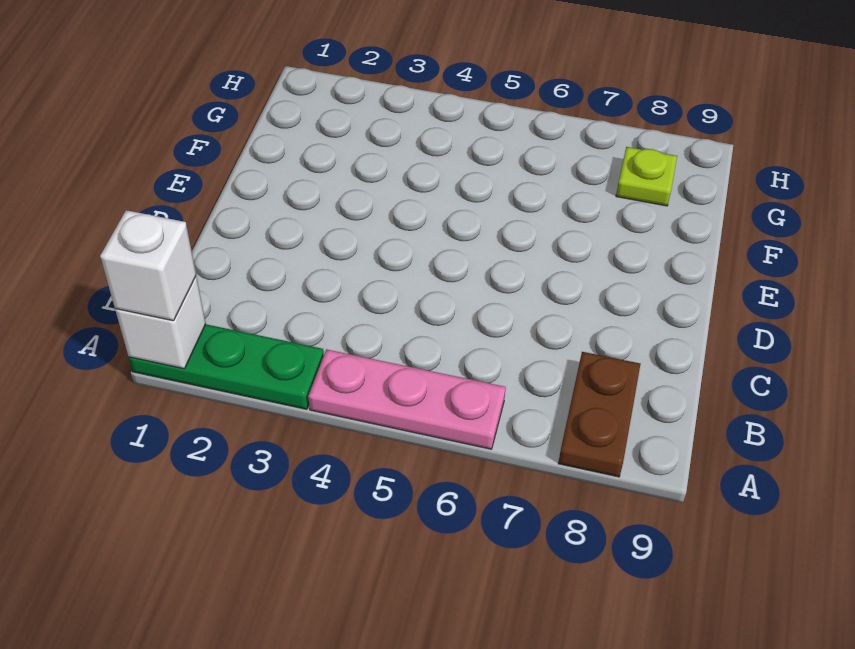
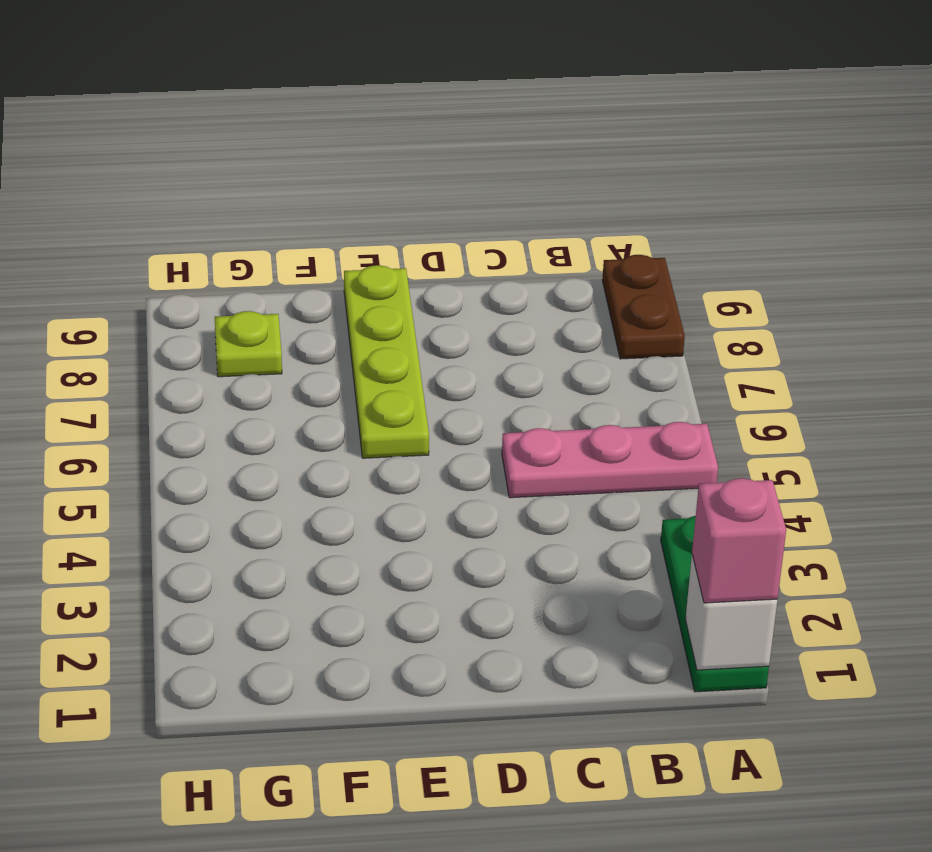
white brick A1 level 3 -> pink brick A1 level 3
pink plate A4:A6 level 1 -> pink plate A5:C5 level 1
brown plate A8:B8 level 1 -> brown plate A8:A9 level 1
none -> lime plate E6:E9 level 1

